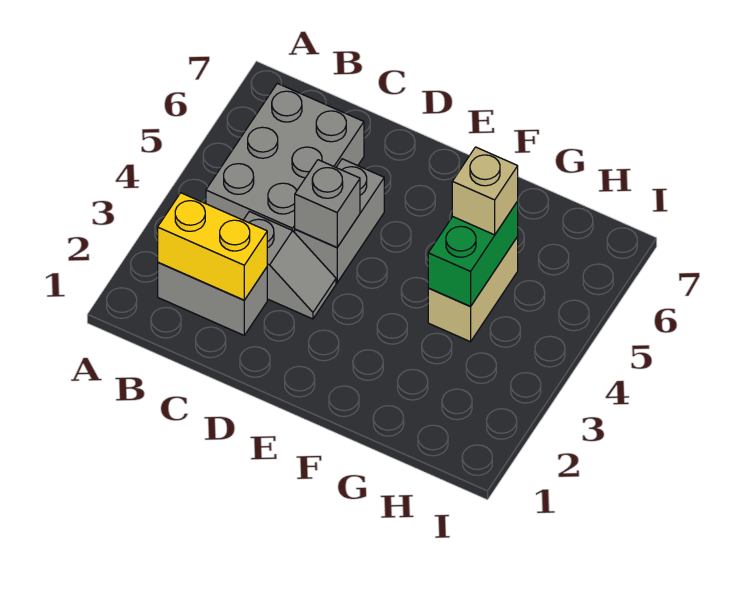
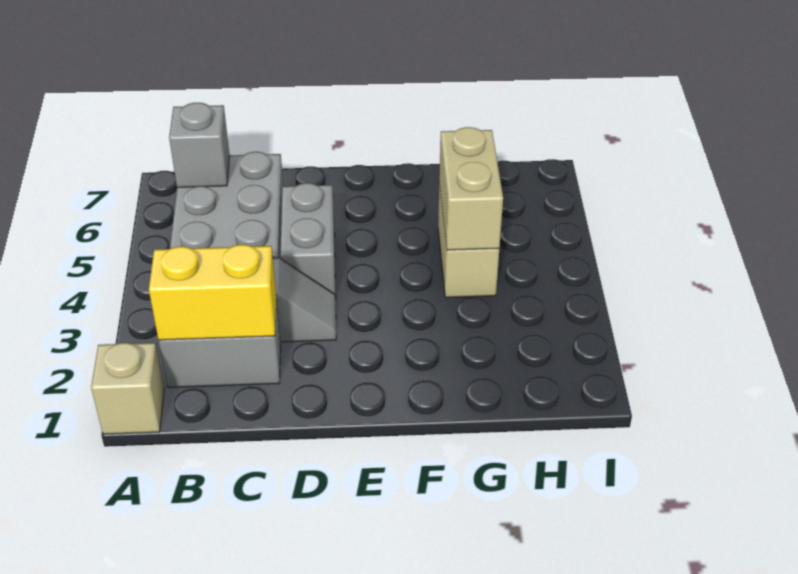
grey brick D4 level 2 -> grey brick B6 level 2
green brick G4:G5 level 2 -> tan brick G4:G5 level 2
tan brick G5 level 3 -> tan brick A1 level 1

